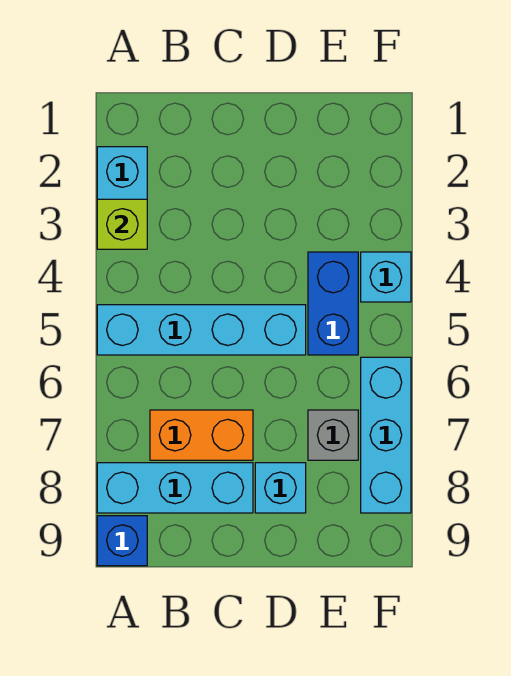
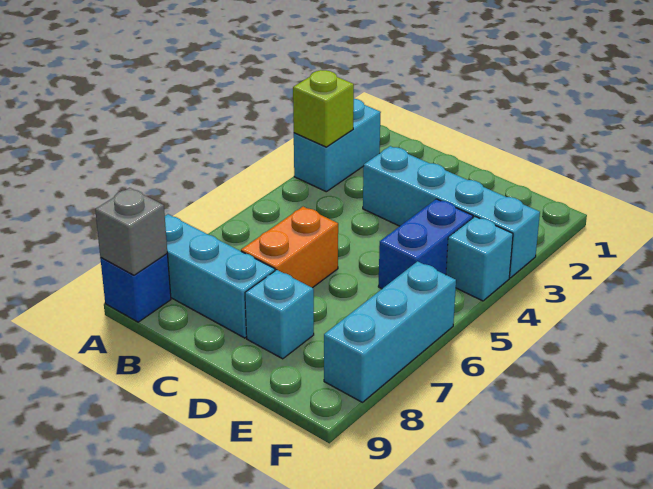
cyan brick A5:D5 level 1 -> cyan brick C3:F3 level 1
orange brick B7:C7 level 1 -> orange brick C6:C7 level 1
grey brick E7 level 1 -> grey brick A9 level 2

